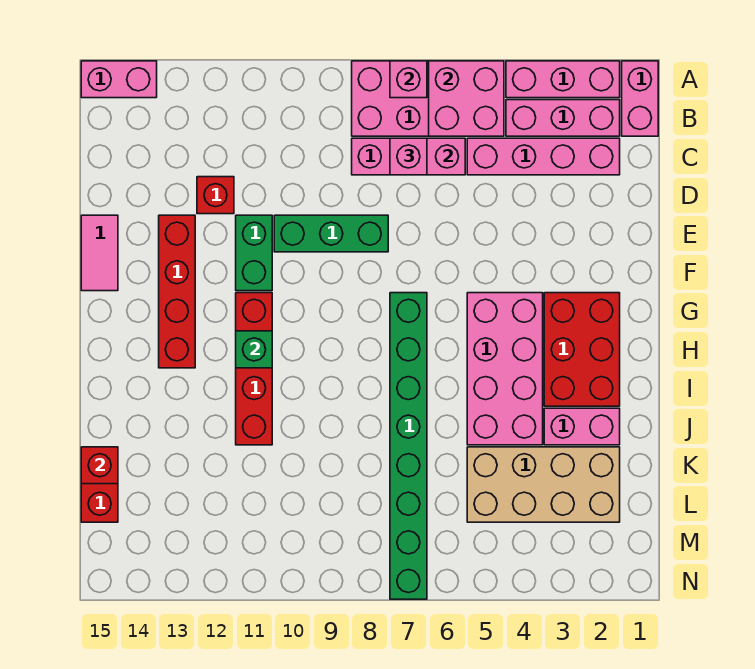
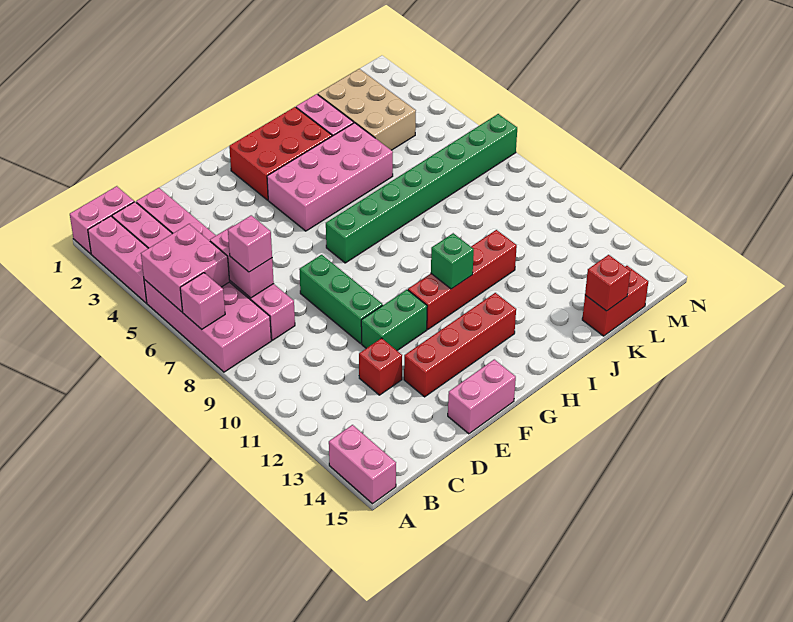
pink tile E15:F15 level 1 -> pink brick E15:F15 level 1
tan brick K2:L5 level 1 -> tan brick K2:L4 level 1

